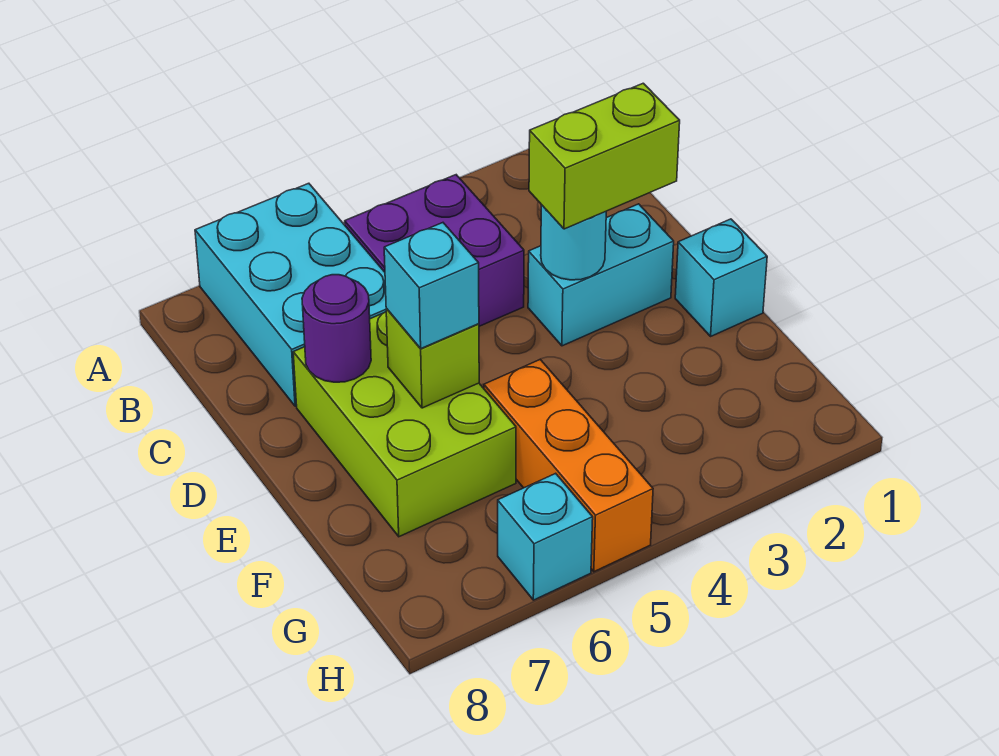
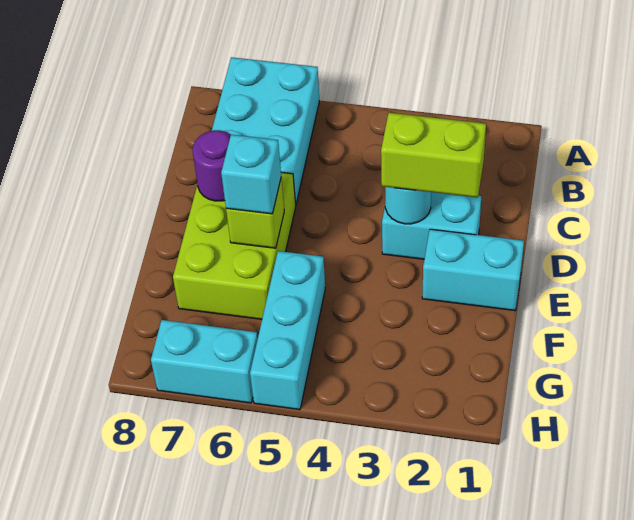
purple brick B4:C5 level 1 -> none
cyan brick E1 level 1 -> cyan brick E1:E2 level 1
orange brick F5:H5 level 1 -> cyan brick F5:H5 level 1
cyan brick H6 level 1 -> cyan brick H6:H7 level 1

